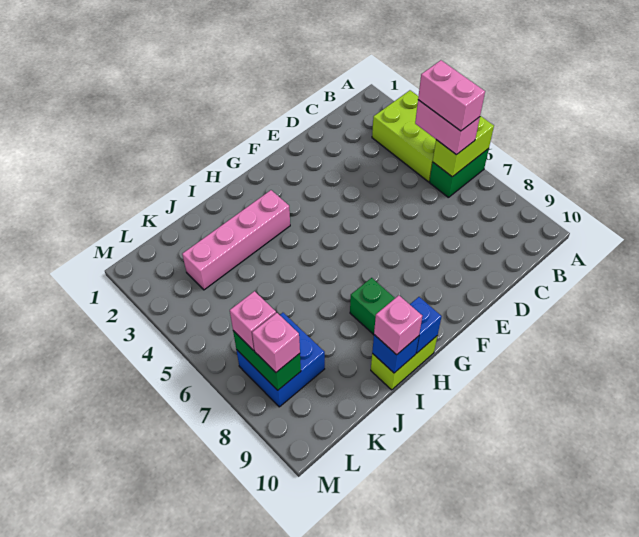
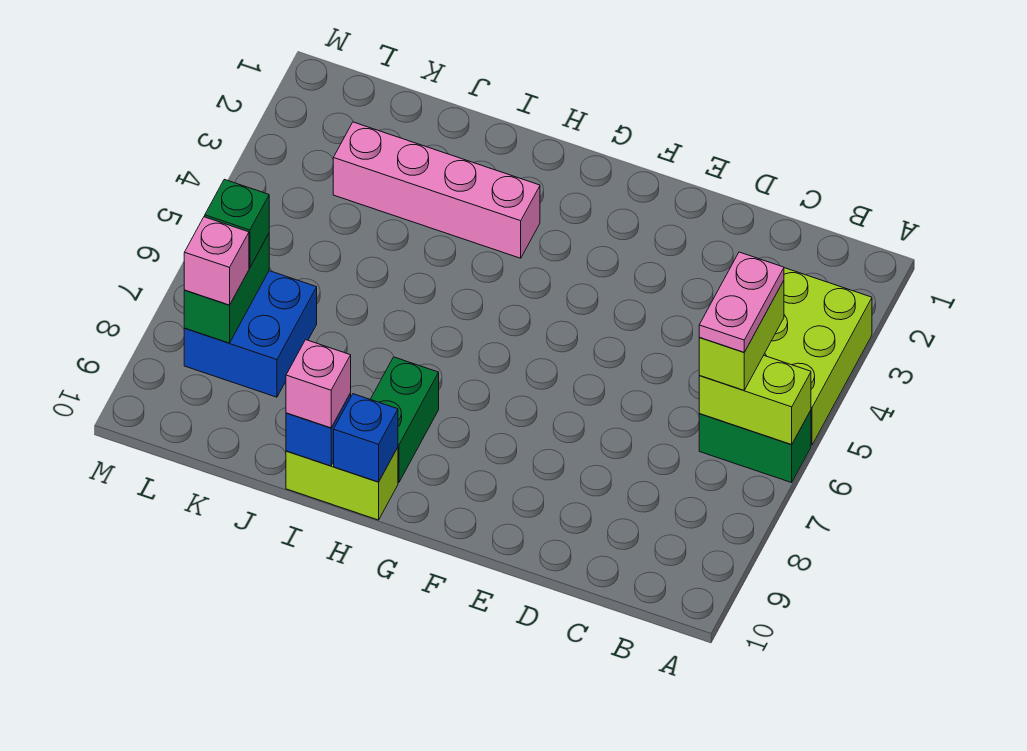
pink brick B5:B6 level 3 -> lime brick B5:B6 level 3
pink brick B5:B6 level 4 -> pink plate B5:B6 level 4
pink brick L7 level 3 -> green brick L7 level 3

